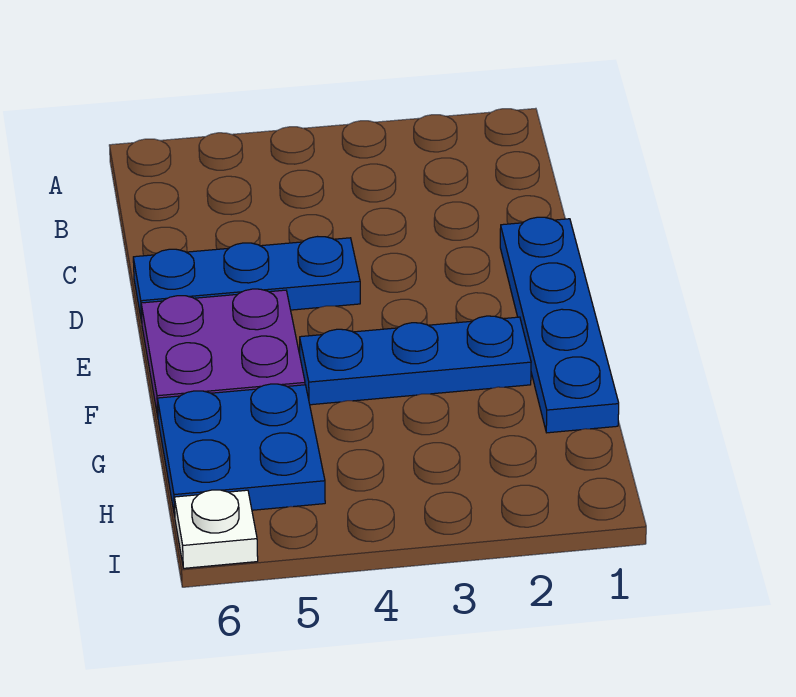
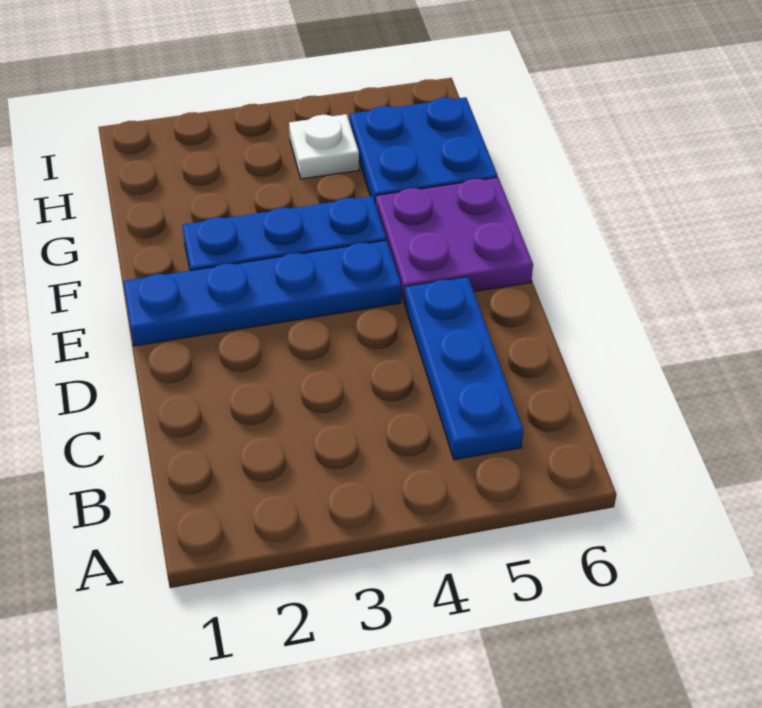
blue plate D1:G1 level 1 -> blue plate E1:E4 level 1
blue plate D4:D6 level 1 -> blue plate B5:D5 level 1
white plate I6 level 1 -> white plate H4 level 1

